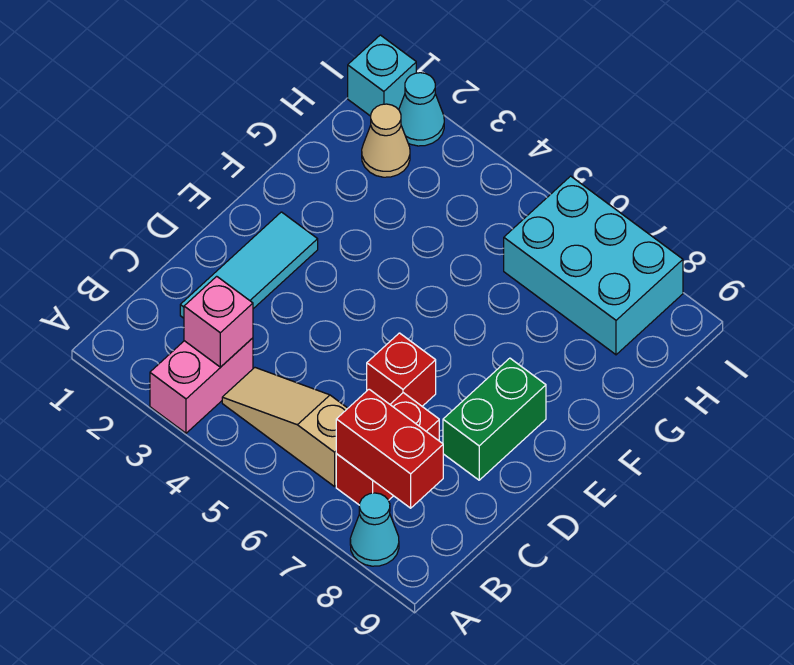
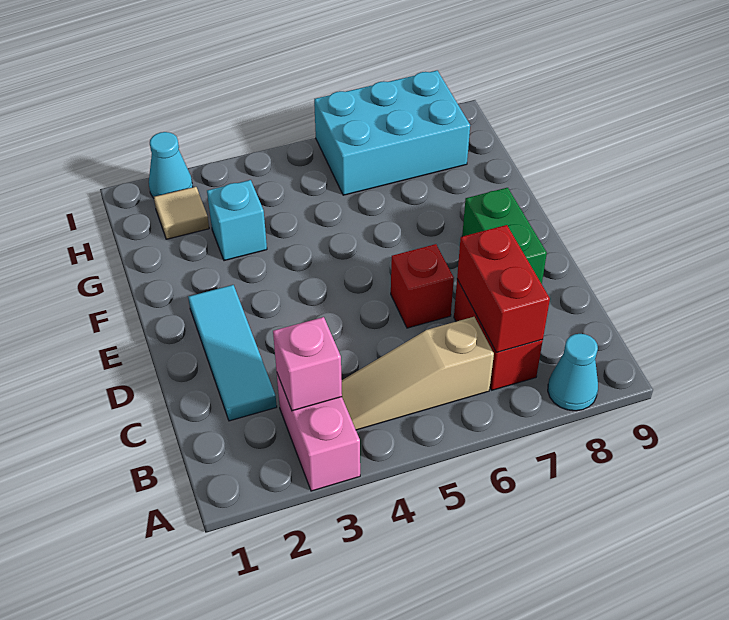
red brick B7:B8 level 2 -> red brick B7:C7 level 2
tan cone H2 level 1 -> tan tile H2 level 1
cyan brick I1 level 1 -> cyan brick G3 level 1

